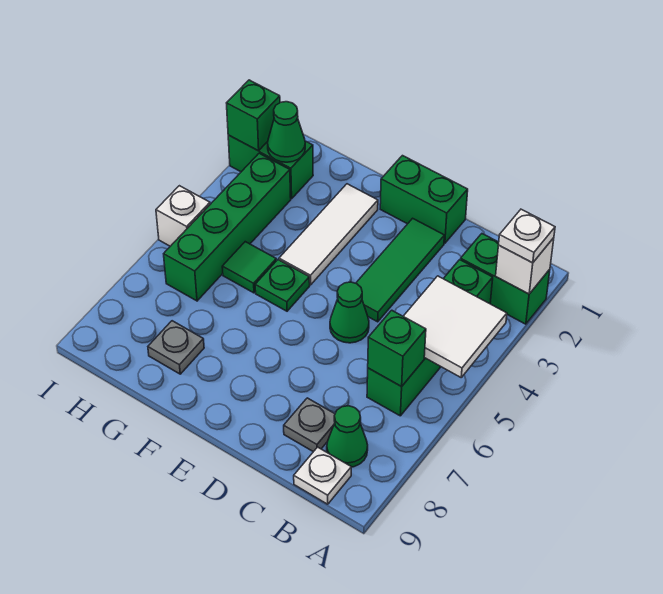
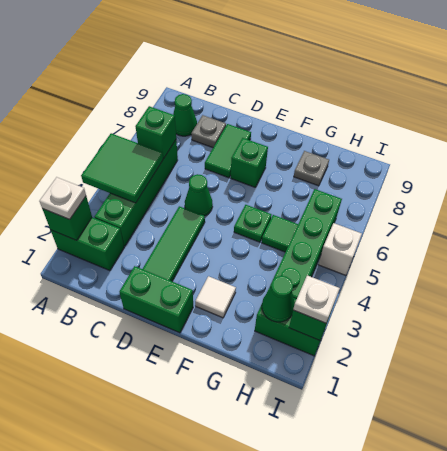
white brick A2 level 2 -> green brick A2 level 2
white tile A4:B5 level 2 -> green tile A4:B5 level 2
white plate B9 level 1 -> white plate I2 level 3
none -> green tile D7:D8 level 1
none -> green brick E7 level 1
white tile F2:F4 level 1 -> white tile F2 level 1

